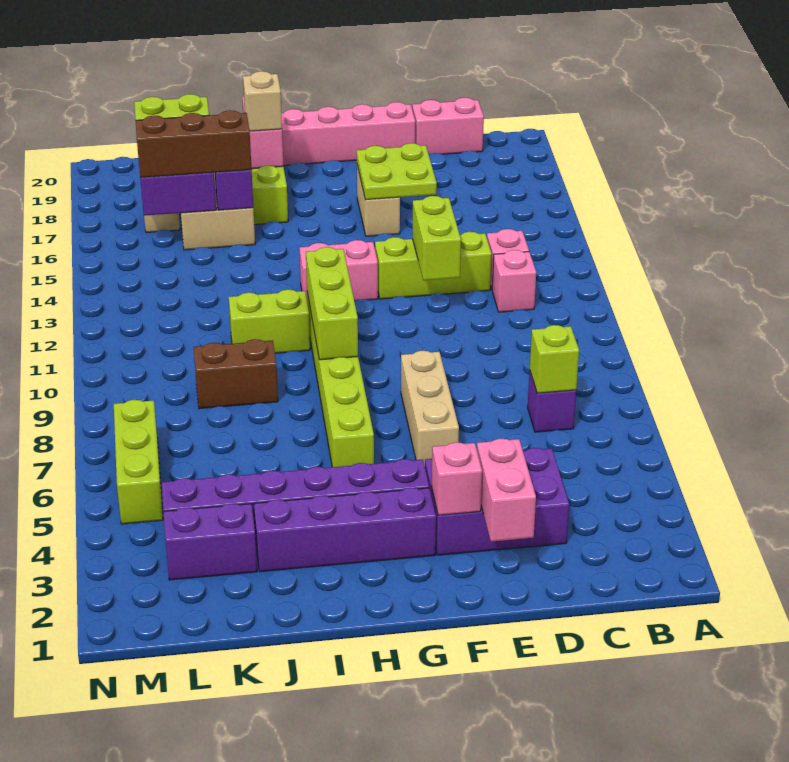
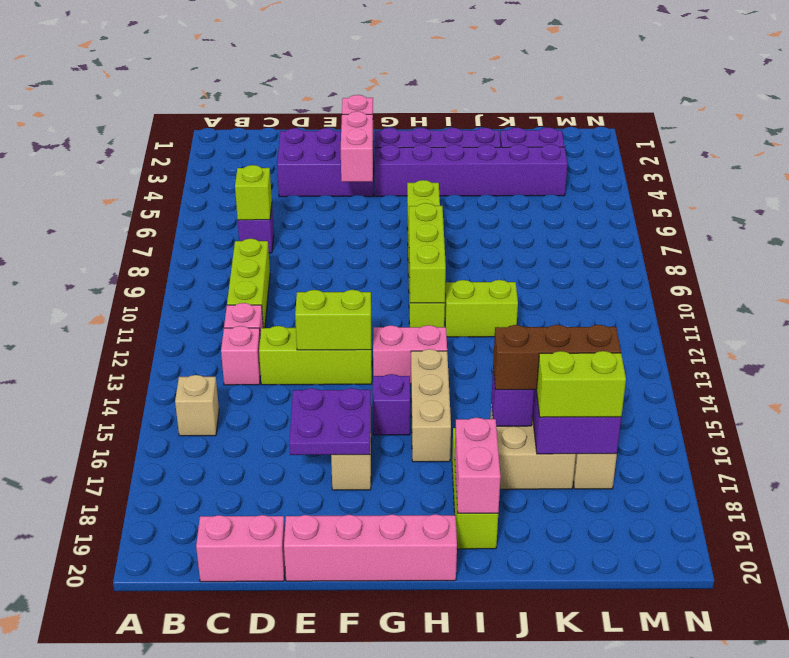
pink brick E2:E3 level 2 -> pink brick F4:F5 level 2
lime brick E12:E13 level 2 -> lime brick E13:F13 level 2
lime plate E16:F17 level 2 -> purple plate E16:F17 level 2
tan brick F6:F8 level 1 -> tan brick H14:H16 level 1
none -> purple brick G15 level 1
tan brick I18 level 3 -> tan brick B15 level 1
brown brick J9:K9 level 1 -> none
lime brick M5:M7 level 1 -> lime brick C9:C11 level 1

